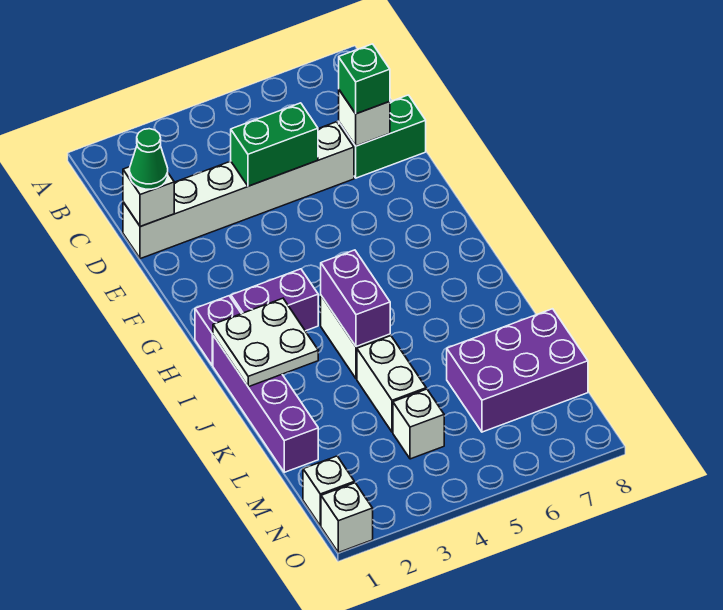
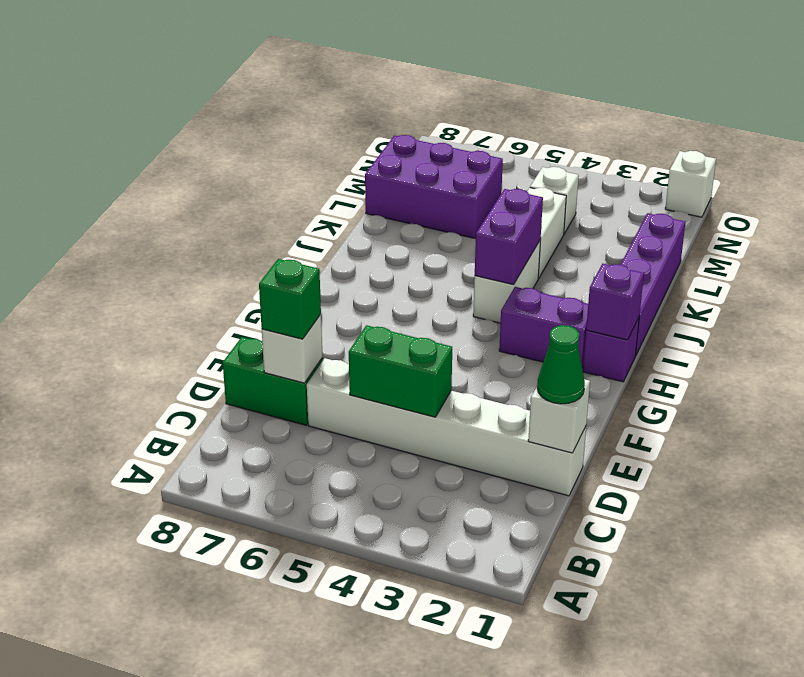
none -> purple brick H1 level 2
white plate I1:J2 level 2 -> none
white brick N1 level 1 -> none

